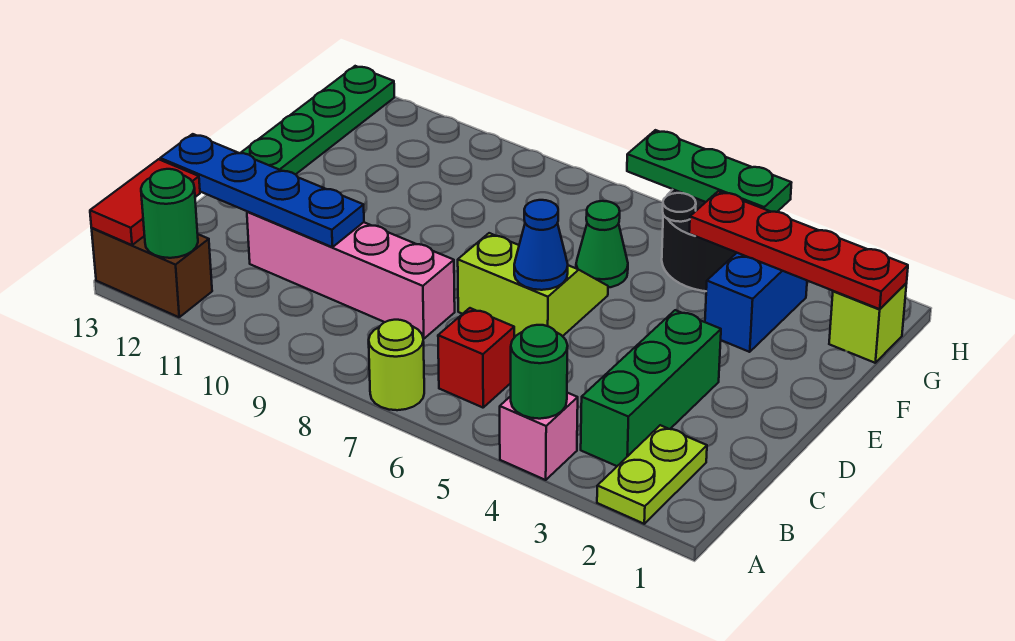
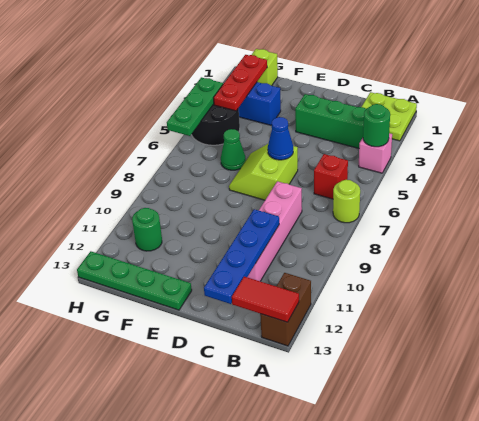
lime plate A2:B2 level 1 -> lime plate A1:B2 level 1
green round brick A12 level 2 -> green round brick G11 level 1
red plate G1:G4 level 2 -> red plate G2:G4 level 2

